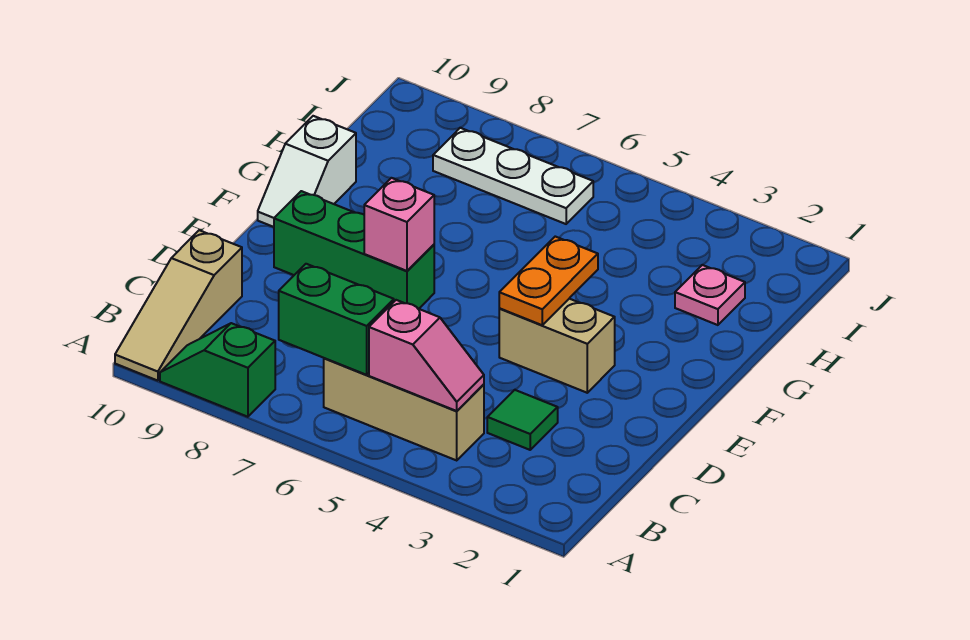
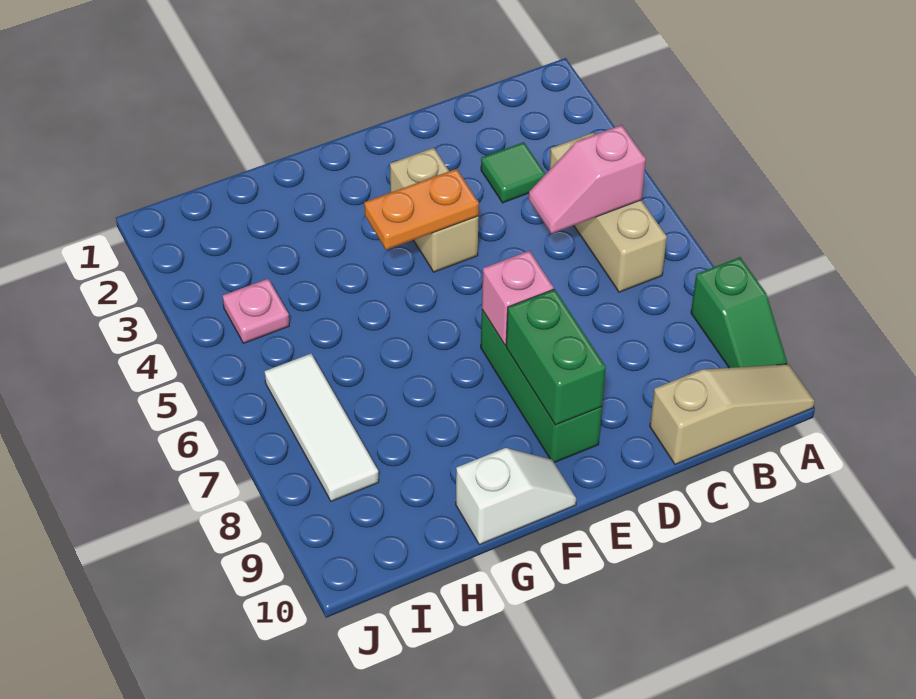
pink slope B4:B5 level 2 top 5 -> pink slope B5:C5 level 2 top B
green brick B6:B7 level 2 -> green brick E8:E9 level 2
pink plate H2 level 1 -> pink plate I4 level 1
white plate I6:I8 level 1 -> white tile I6:I8 level 1

